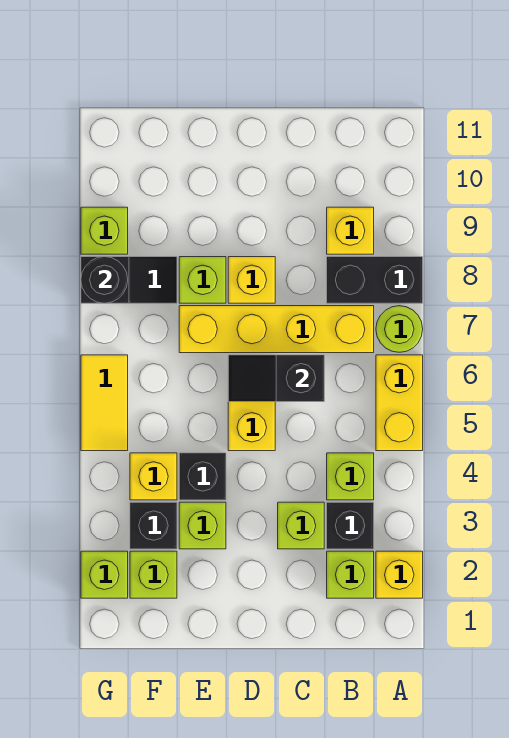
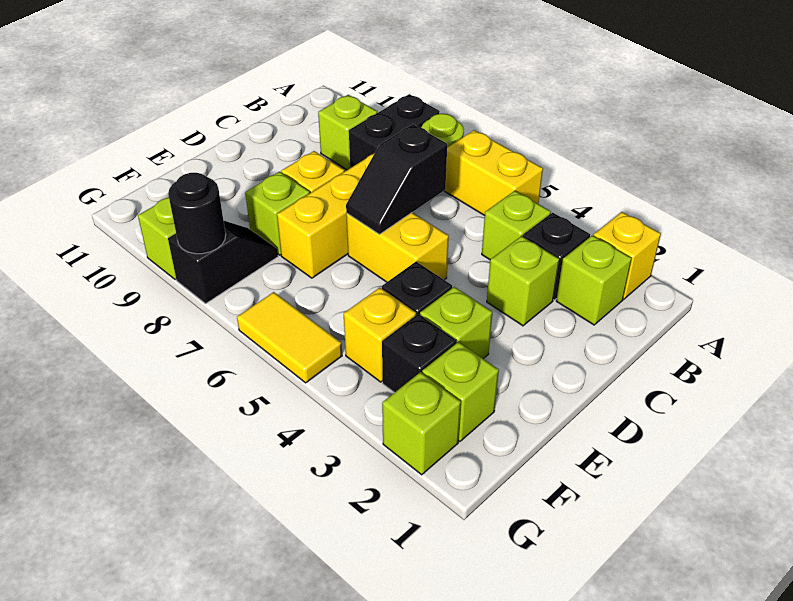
yellow brick B9 level 1 -> lime brick B9 level 1

